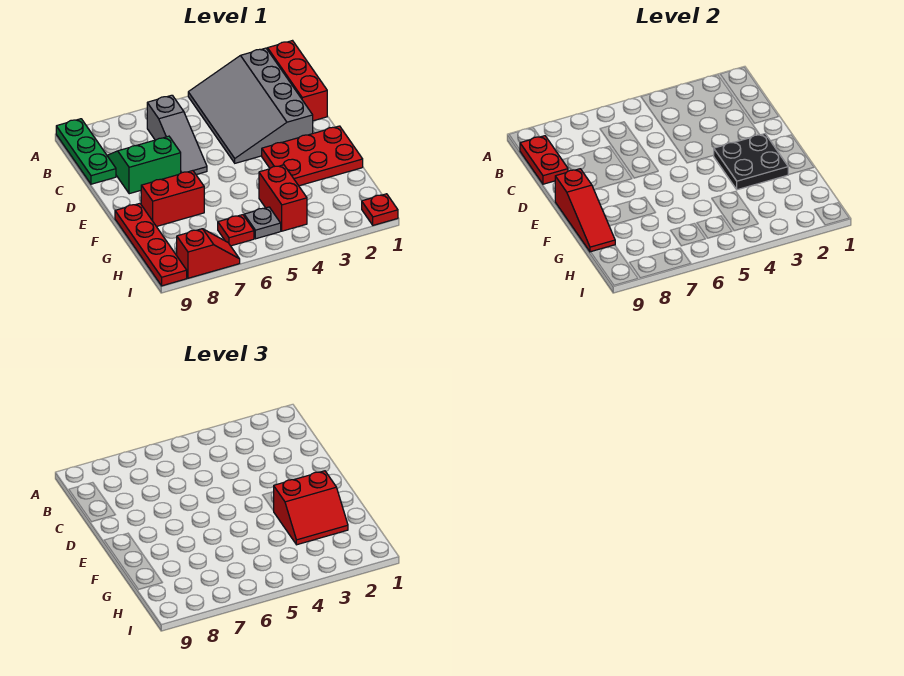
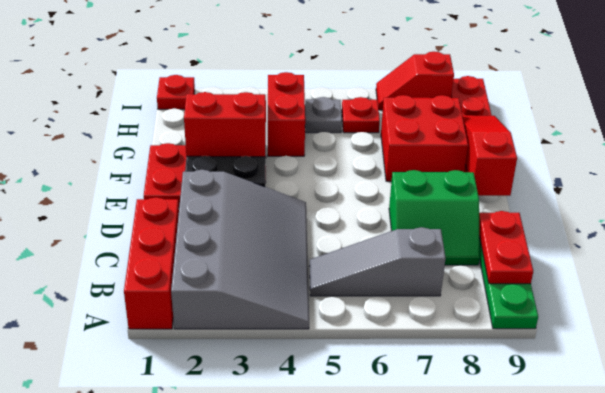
grey slope B6:D6 level 1 top B -> grey slope B5:B7 level 1 top 7
red brick F7:F8 level 1 -> red brick F7:G8 level 1

